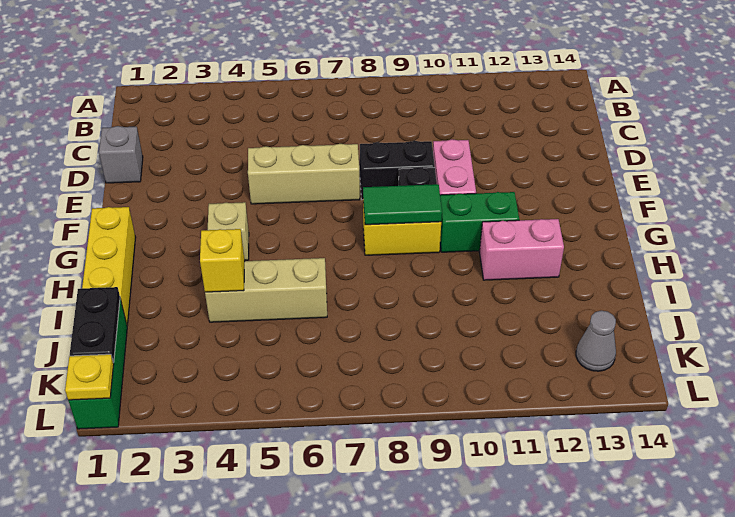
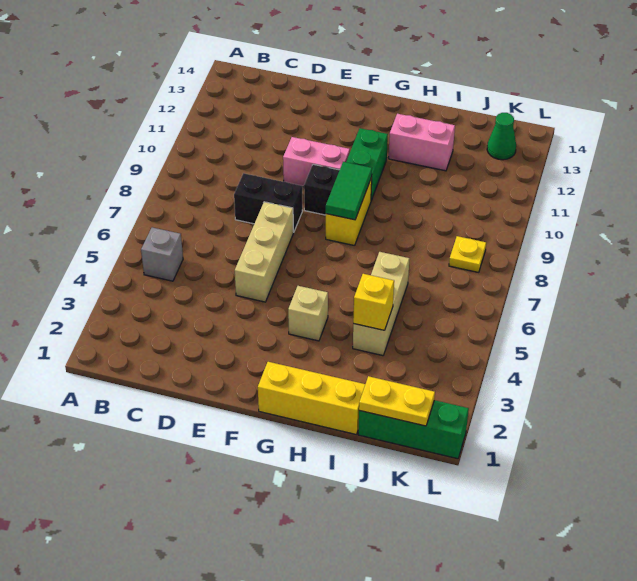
grey brick D1 level 1 -> grey brick B5 level 1
black brick E8:E9 level 1 -> black brick D8:E8 level 1
pink brick H11:H12 level 1 -> pink brick H12:I12 level 1
black plate J1:K1 level 2 -> yellow plate J1:K1 level 2
grey cone K13 level 1 -> green cone K13 level 1
yellow plate L1 level 2 -> yellow plate K8 level 1

